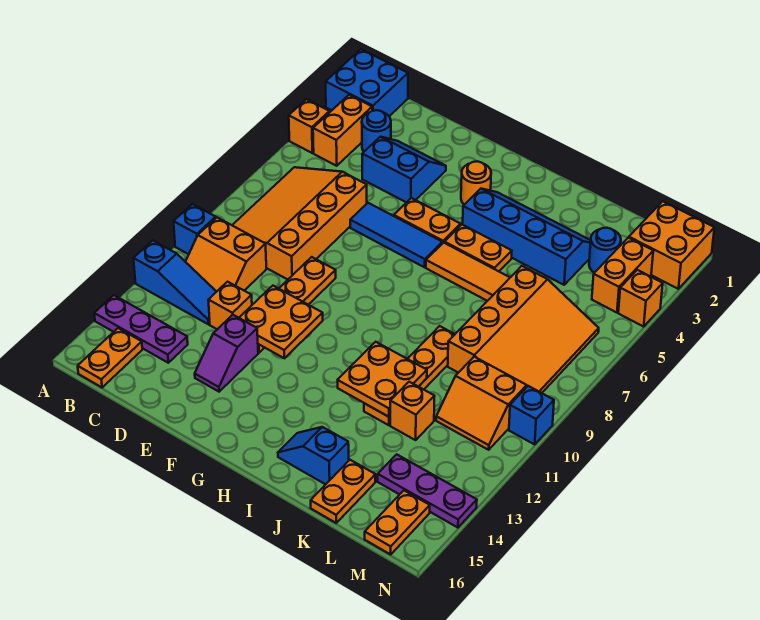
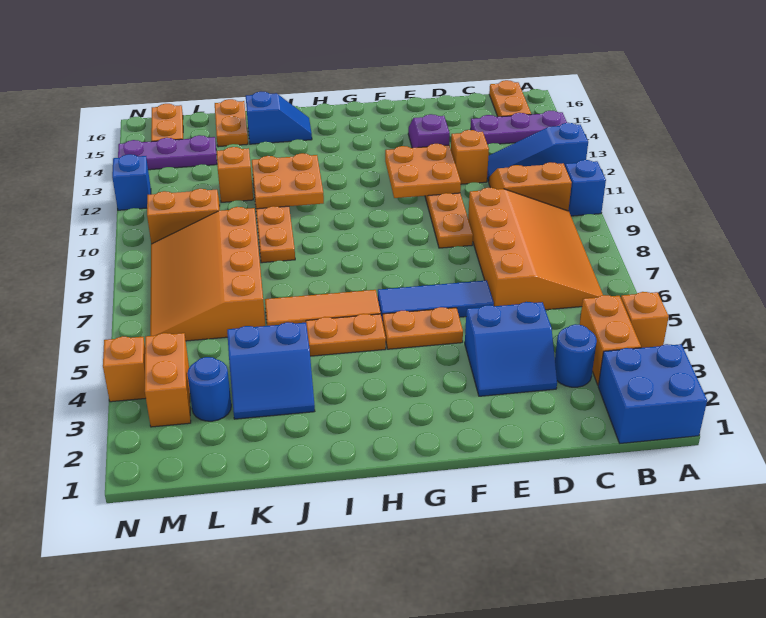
orange round brick G3 level 1 -> none
blue slope H3:K4 level 1 top 4 -> blue slope J3:K4 level 1 top 4
orange brick M1:N2 level 1 -> none
blue brick N10 level 1 -> blue brick N12 level 1

